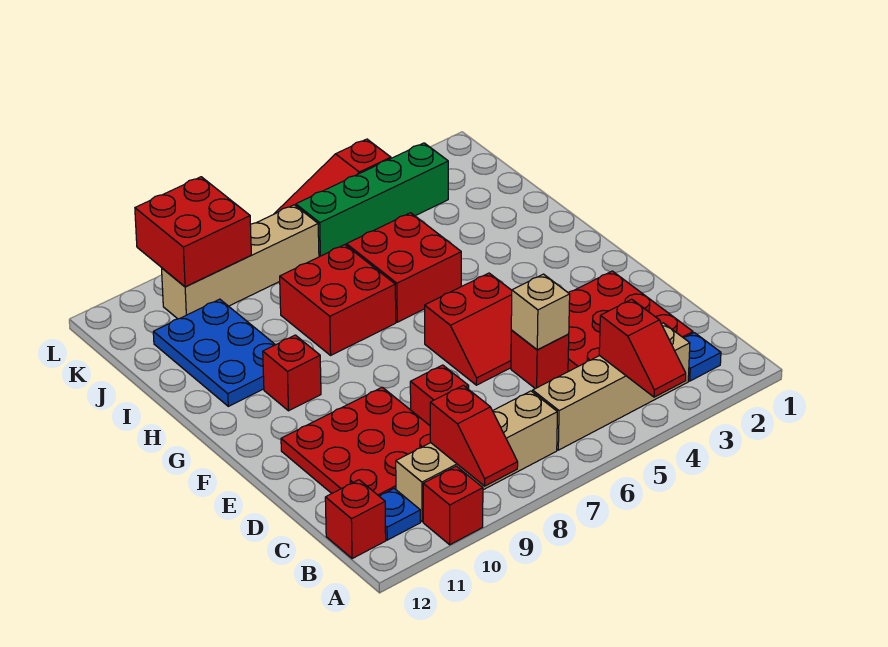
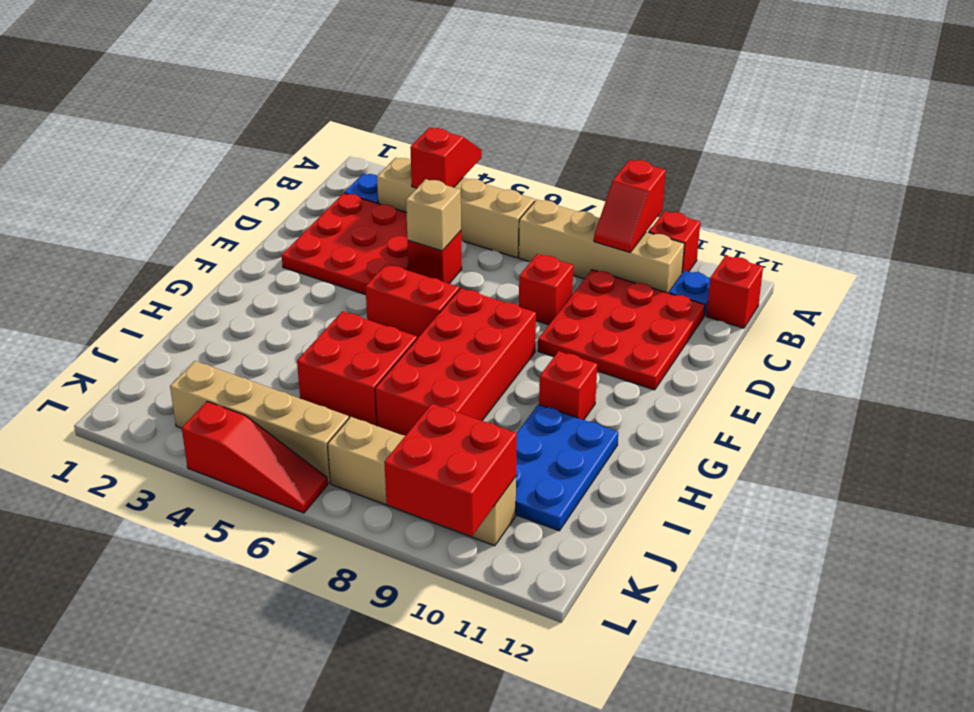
red slope A9:B9 level 2 top B -> red slope A9:B9 level 2 top A
red brick H7:I8 level 1 -> red brick F7:I8 level 1
green brick K3:K6 level 1 -> tan brick K3:K6 level 1

